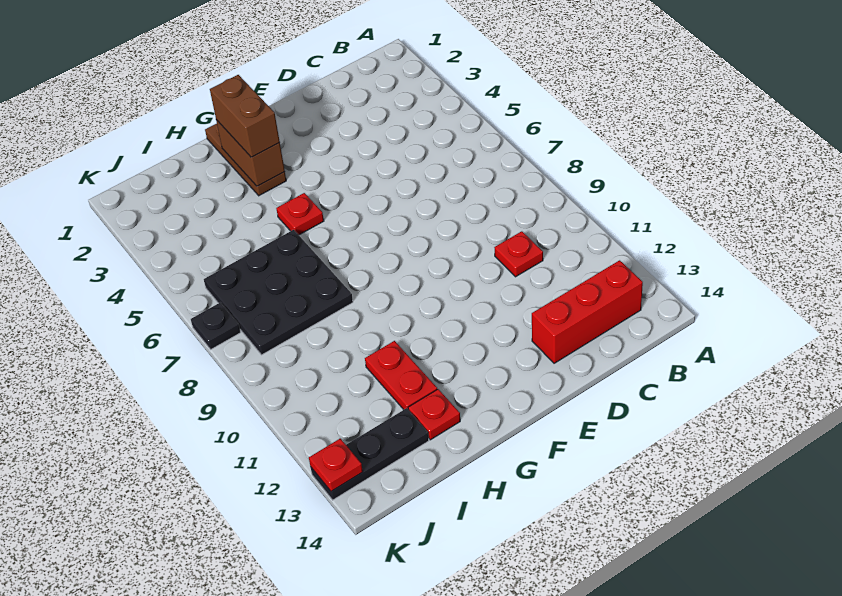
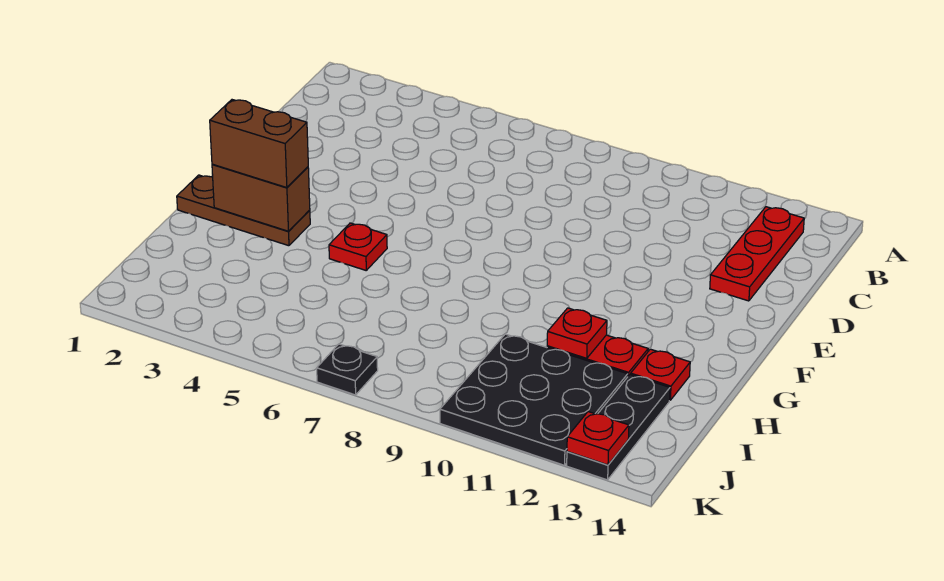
red brick B13:D13 level 1 -> red plate B13:D13 level 1
red plate C10 level 1 -> red plate H11 level 2
black plate H6:J8 level 1 -> black plate I10:K12 level 1

